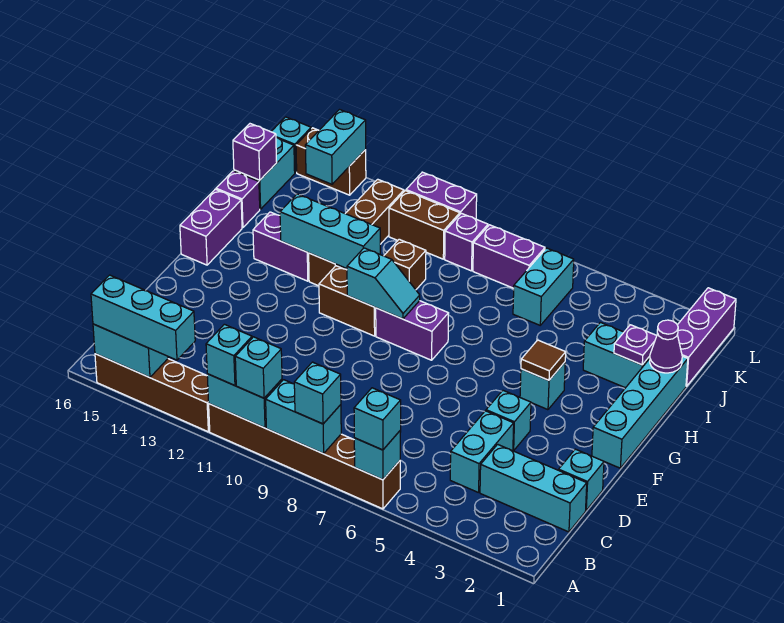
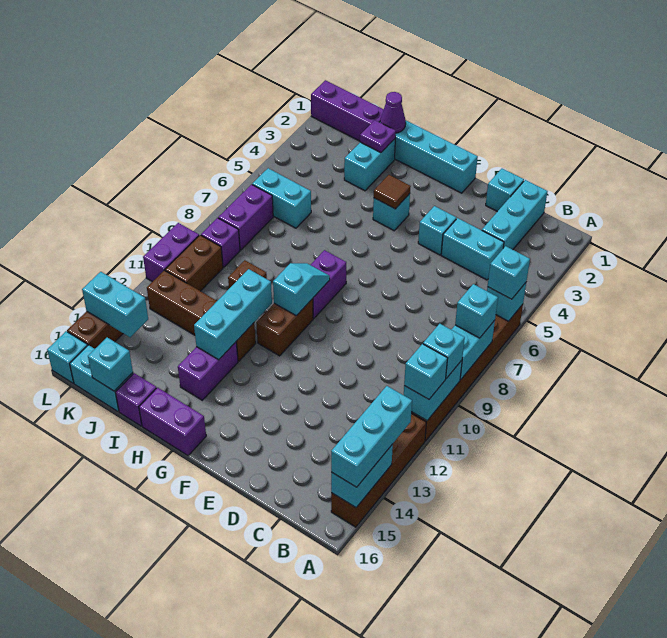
purple brick J16 level 2 -> cyan brick J16 level 2

